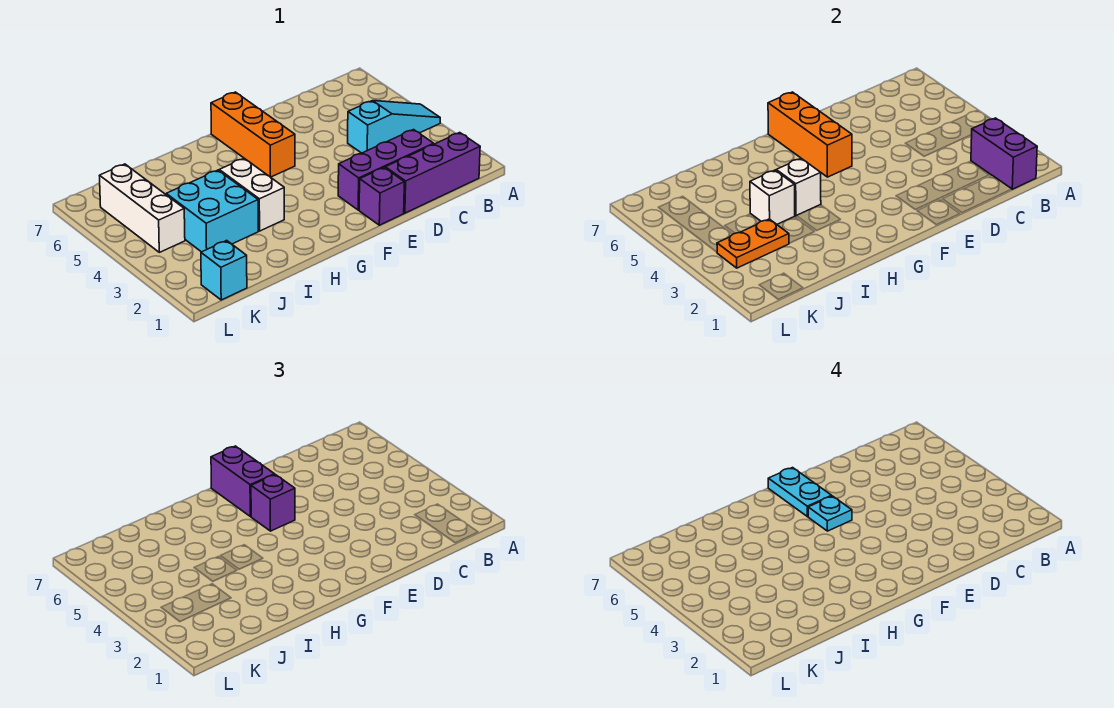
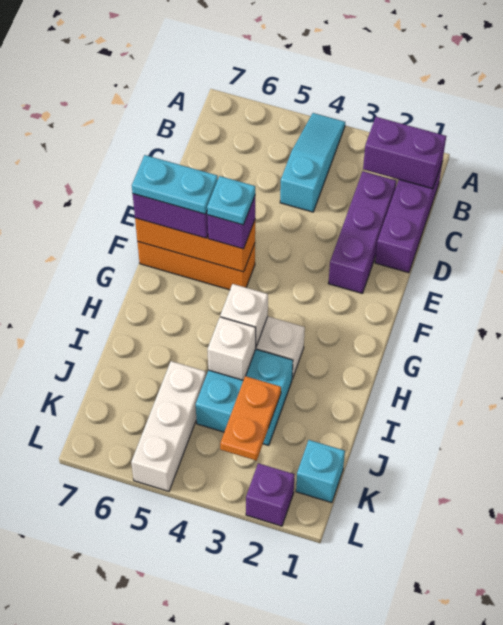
purple brick E1 level 1 -> purple brick L2 level 1
white brick K4:K6 level 1 -> white brick J5:L5 level 1

